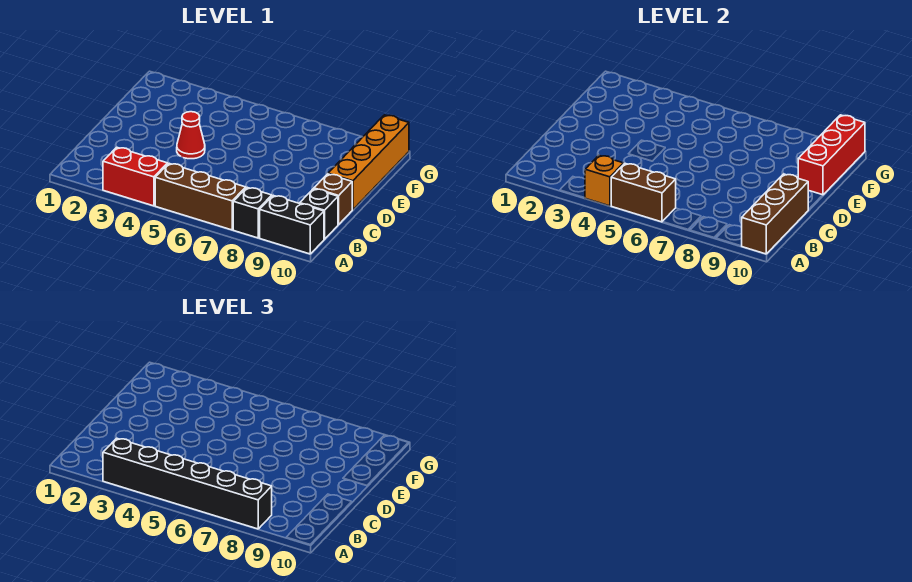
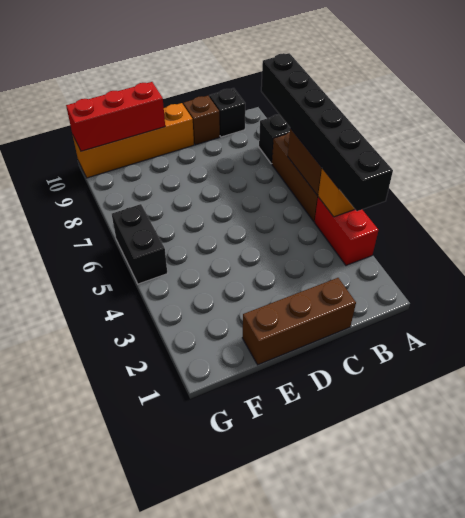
black brick A9:A10 level 1 -> black brick G5:G6 level 1
brown brick A10:C10 level 2 -> brown brick C1:E1 level 1
red cone D4 level 1 -> none

